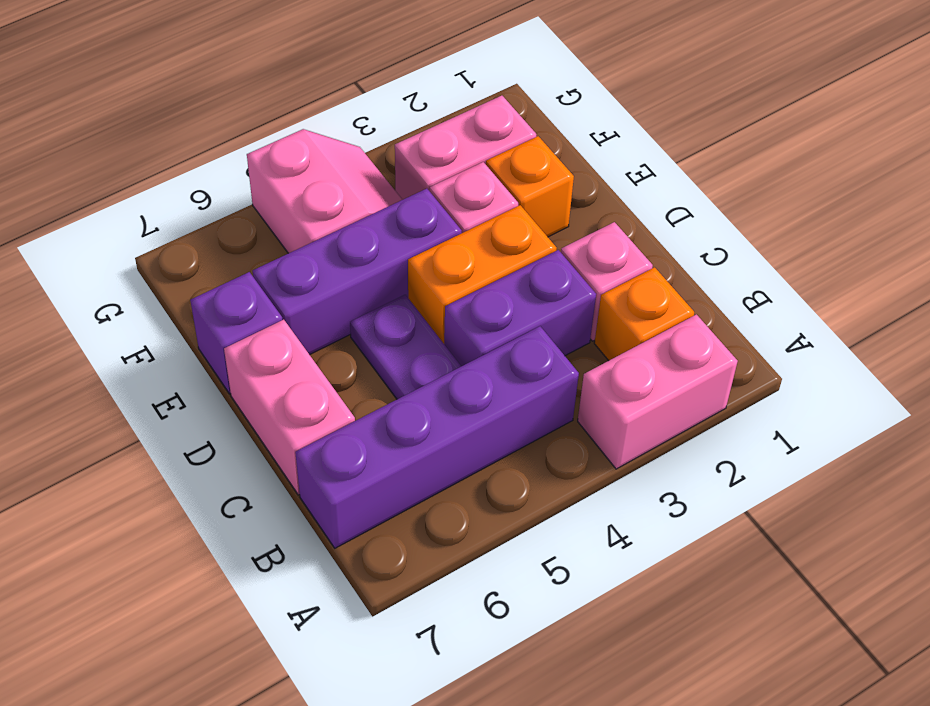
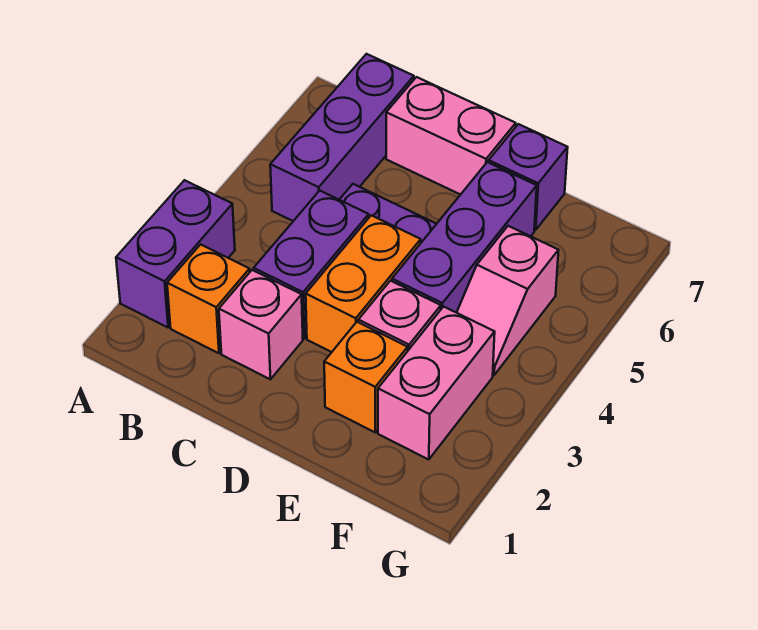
pink brick A2:A3 level 1 -> purple brick A2:A3 level 1
purple brick B4:B7 level 1 -> purple brick B5:B7 level 1
pink slope F4:G5 level 1 top 5 -> pink slope F4:F5 level 1 top 5

